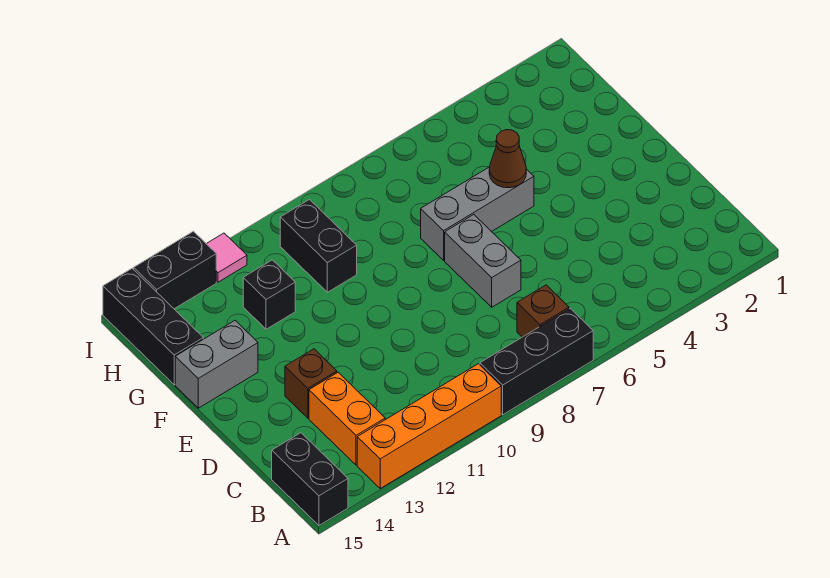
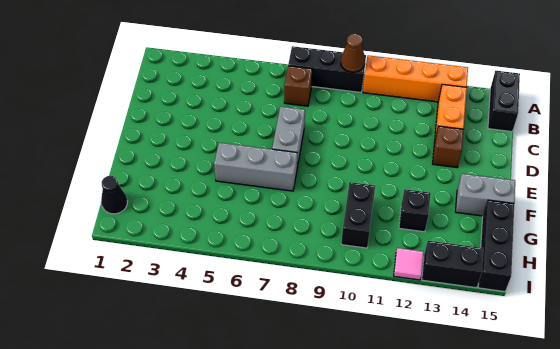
brown cone F5 level 2 -> brown cone A9 level 2
none -> black cone H1 level 1

